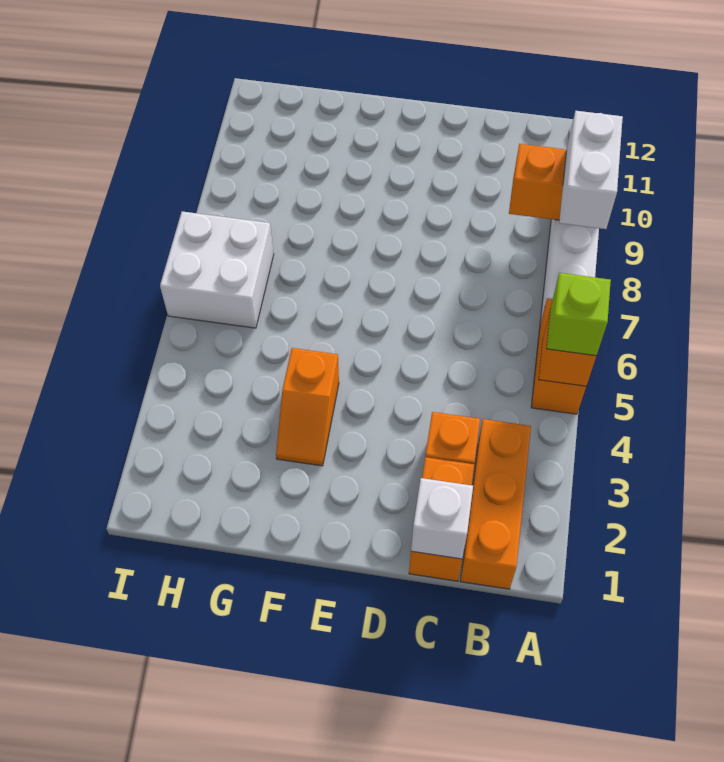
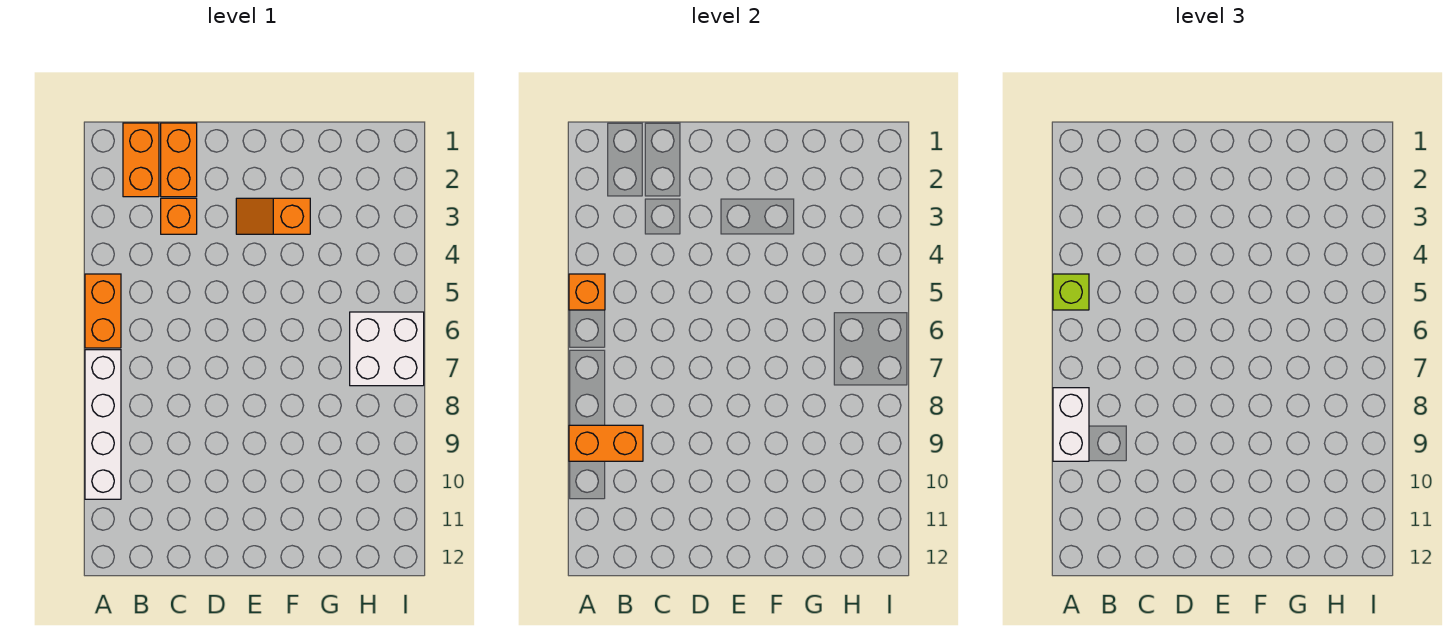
orange brick B1:B3 level 1 -> orange brick B1:B2 level 1
white brick C1 level 2 -> none
orange slope F3:F4 level 1 top 4 -> orange slope E3:F3 level 1 top F

